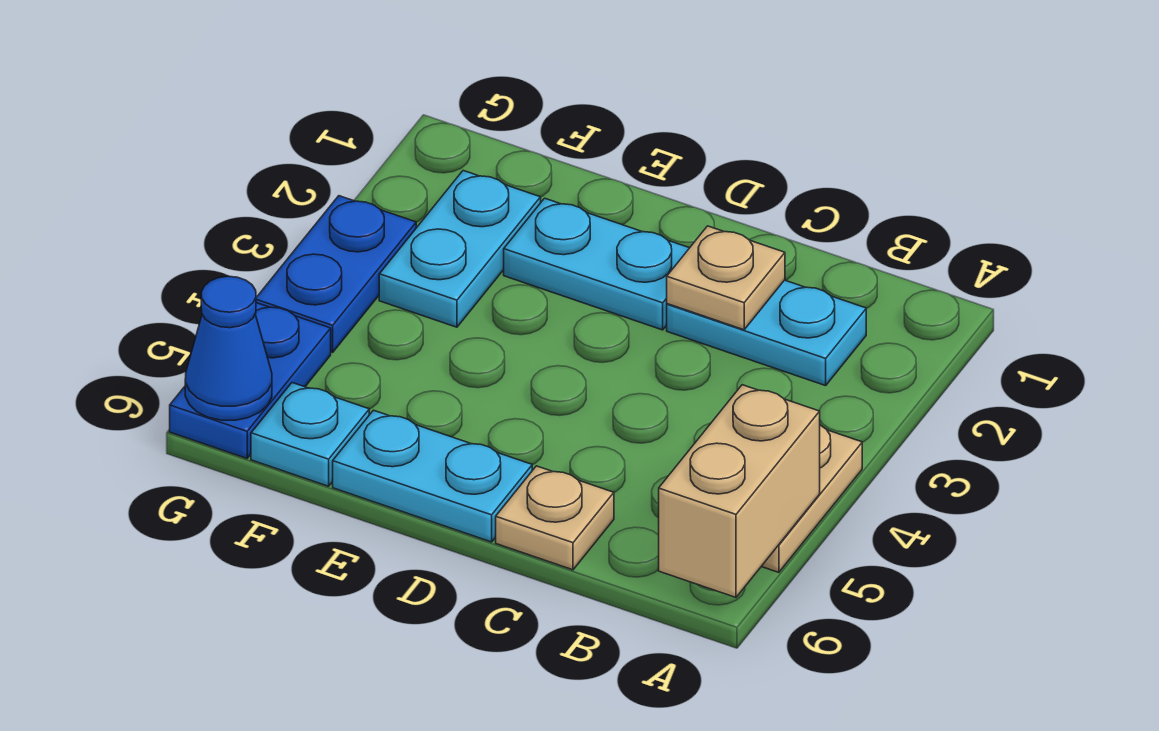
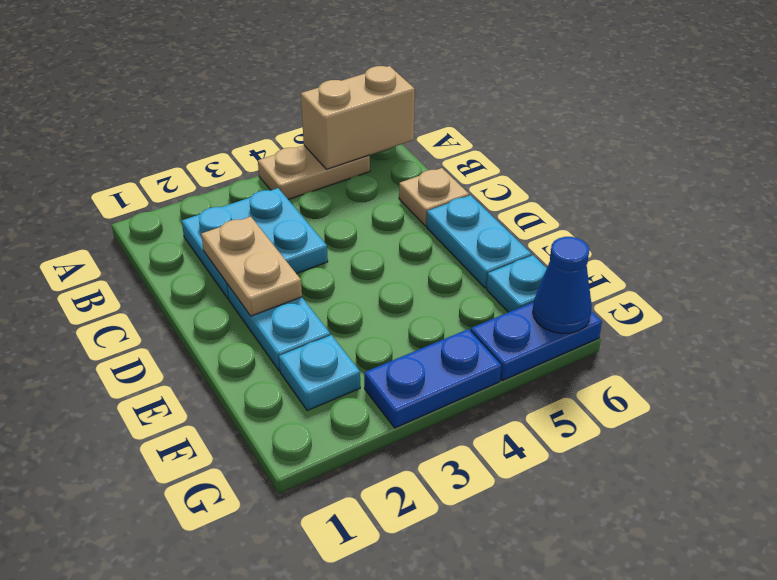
cyan plate B2:C2 level 1 -> cyan plate B2:C3 level 1
tan plate C2 level 2 -> tan plate C2:D2 level 2
cyan plate F2:F3 level 1 -> cyan plate F2 level 1

